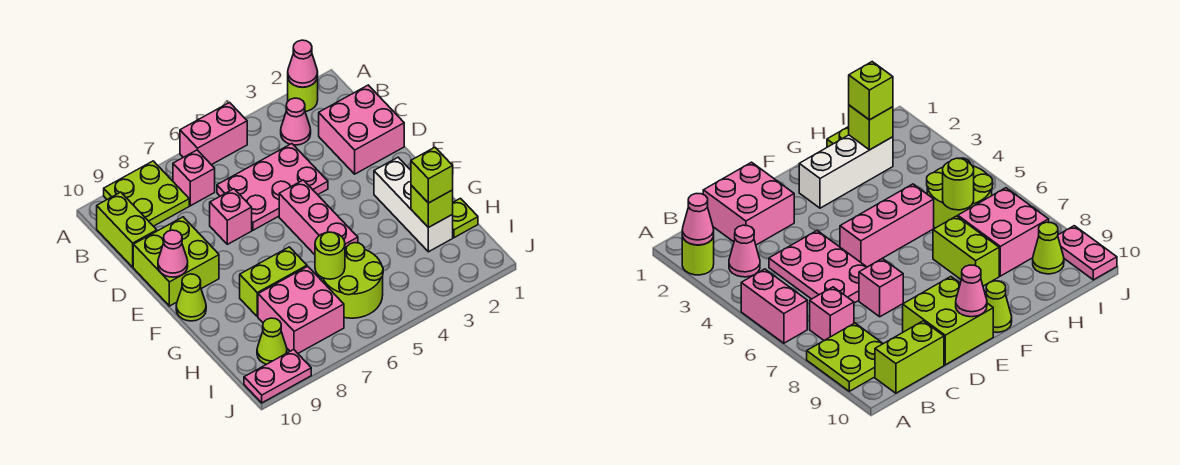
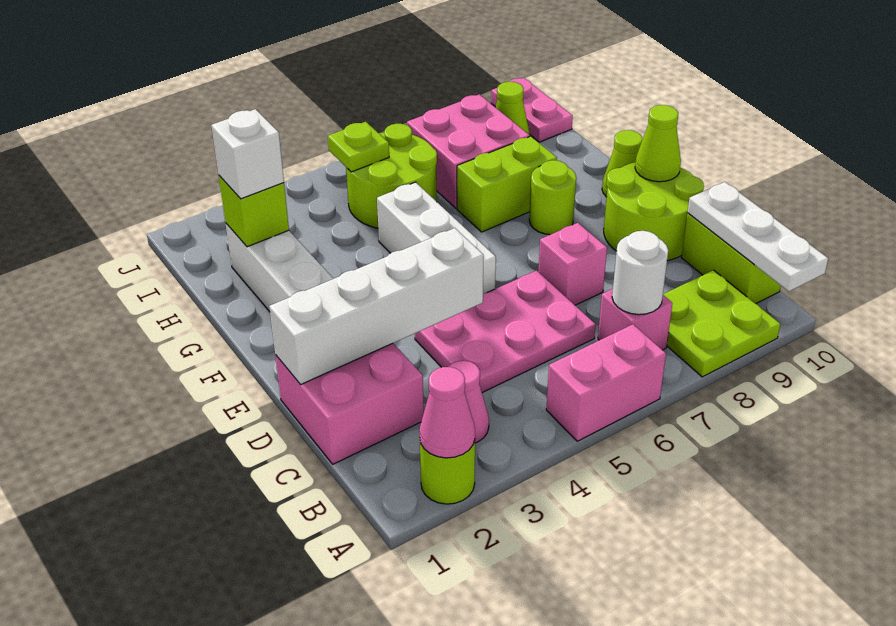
none -> white plate A10:C10 level 2
none -> white round brick B7 level 2
none -> white brick D1:D4 level 2
lime brick D9:E10 level 1 -> lime round brick D9:E10 level 1
pink brick E5:G5 level 1 -> white brick E5:G5 level 1
pink cone E10 level 2 -> lime cone E10 level 2
lime plate H1 level 1 -> lime plate I5 level 2
lime brick H2 level 3 -> white brick H2 level 3
lime round brick H6 level 2 -> lime round brick F8 level 1
pink plate J9:J10 level 1 -> pink plate I10:J10 level 1

